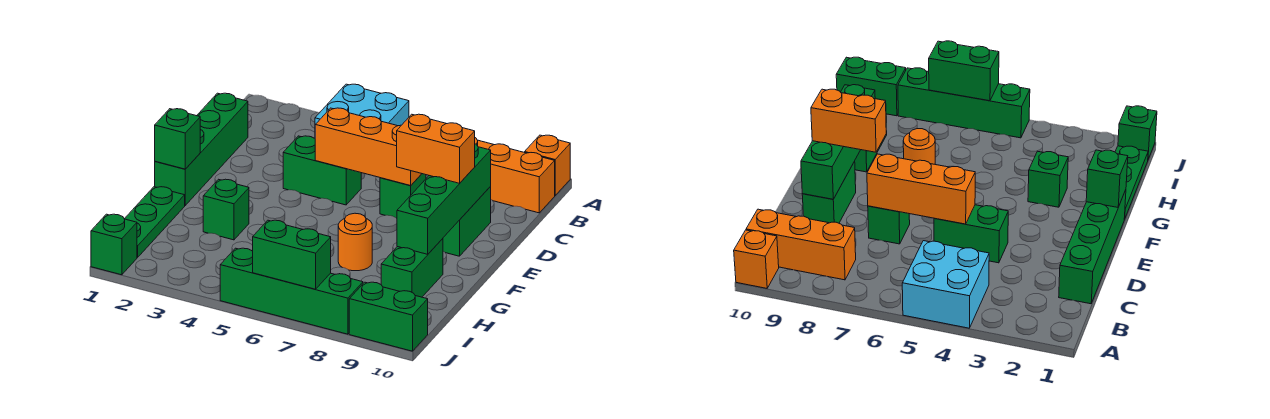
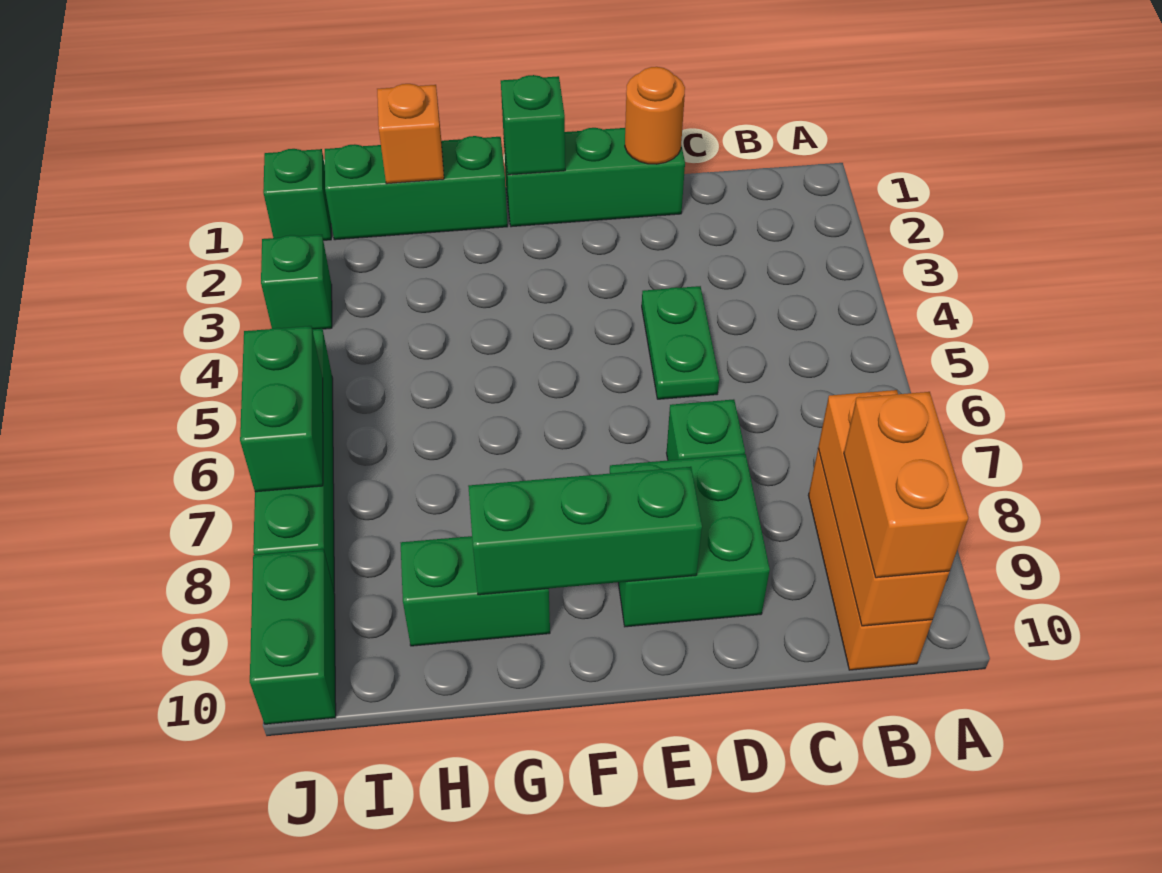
cyan brick A4:B5 level 1 -> none
orange brick A10 level 1 -> orange brick H1 level 2
green brick C1:F1 level 1 -> green brick D1:F1 level 1
green brick D4:D5 level 1 -> green plate D4:D5 level 1
orange brick D5:D7 level 2 -> orange brick B8:B10 level 2
green brick D9:E9 level 1 -> green brick D8:E9 level 1
green brick D9:G9 level 2 -> green brick E9:G9 level 2
orange brick E8:E9 level 3 -> orange brick B9:B10 level 3
green plate G1:I1 level 1 -> green brick G1:I1 level 1
green brick G3 level 1 -> green brick J3 level 1
orange round brick G7 level 1 -> orange round brick D1 level 2

